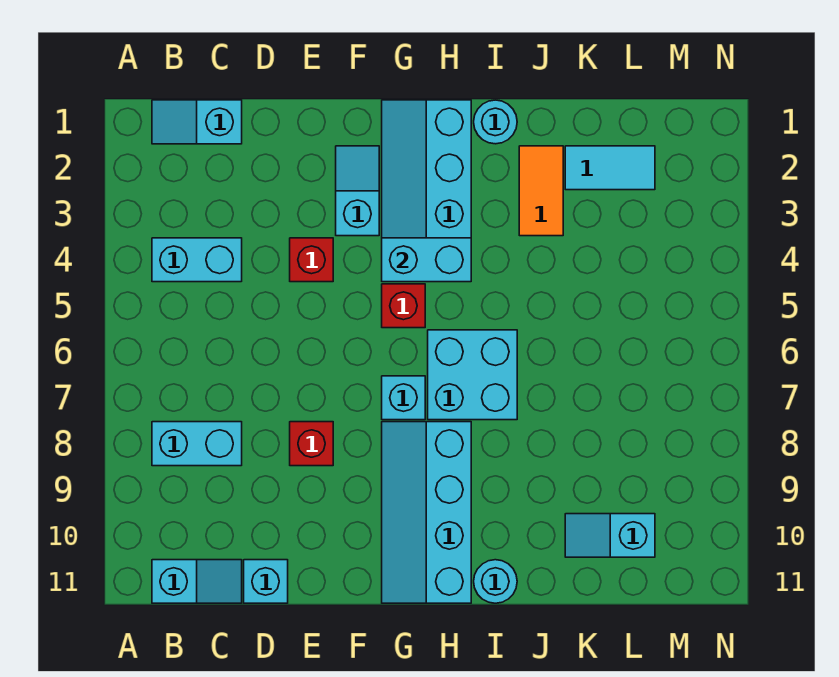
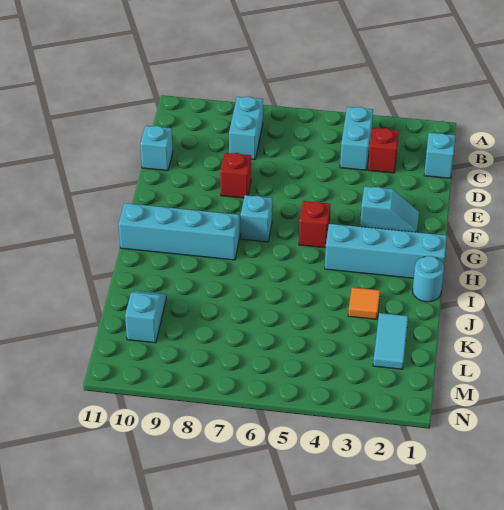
cyan slope B11:C11 level 1 top B -> none
red brick E4 level 1 -> red brick C3 level 1
cyan brick G4:H4 level 2 -> none
cyan brick H6:I7 level 1 -> none
cyan round brick I11 level 1 -> none
orange tile J2:J3 level 1 -> orange tile J3 level 1

